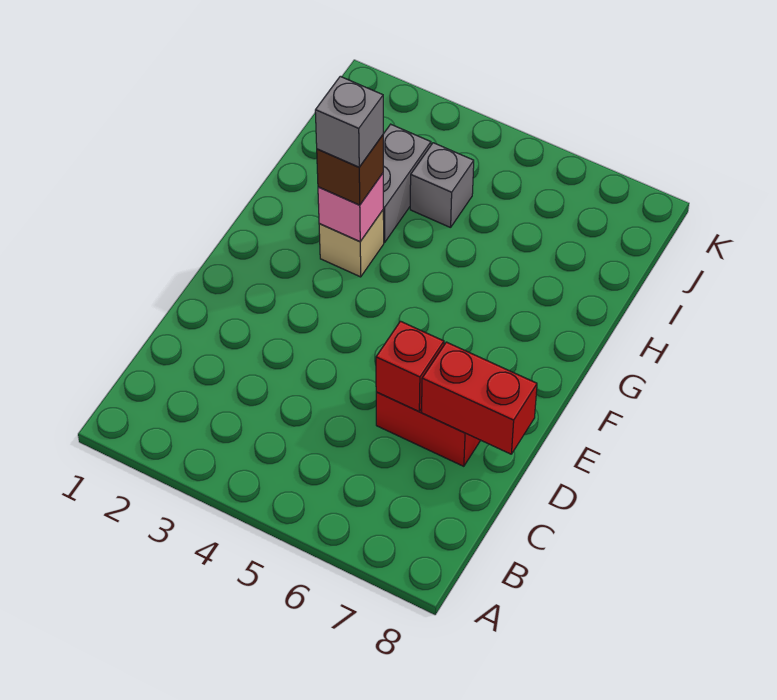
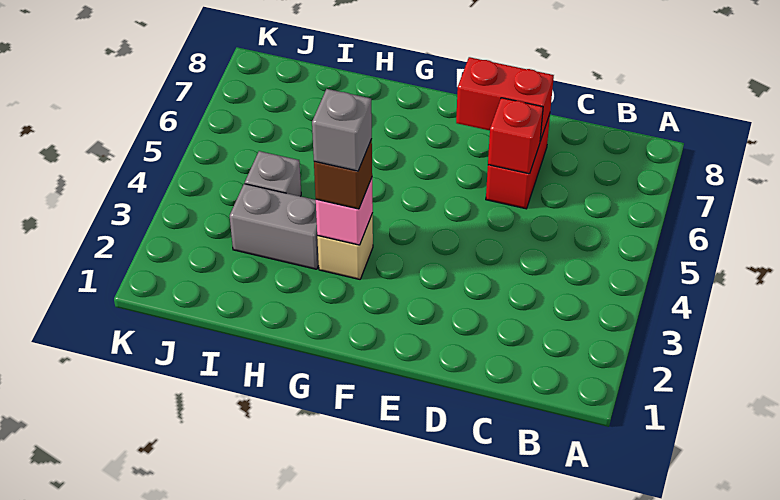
red brick D7:D8 level 2 -> red brick D7:E7 level 2

